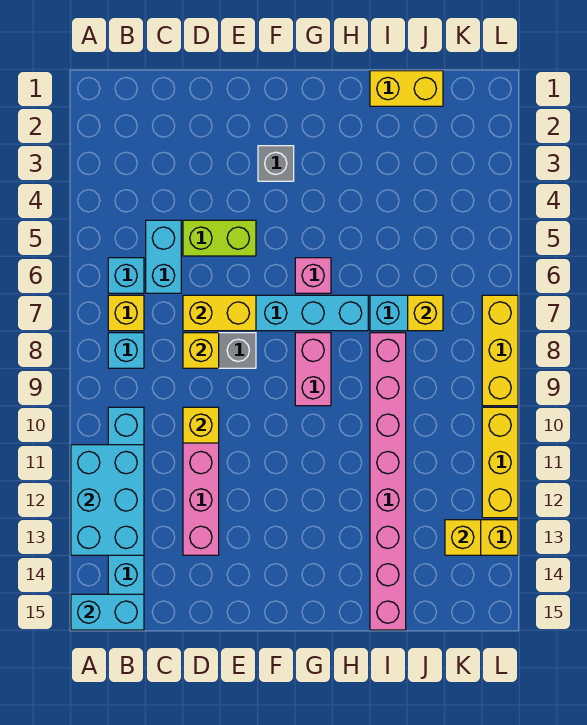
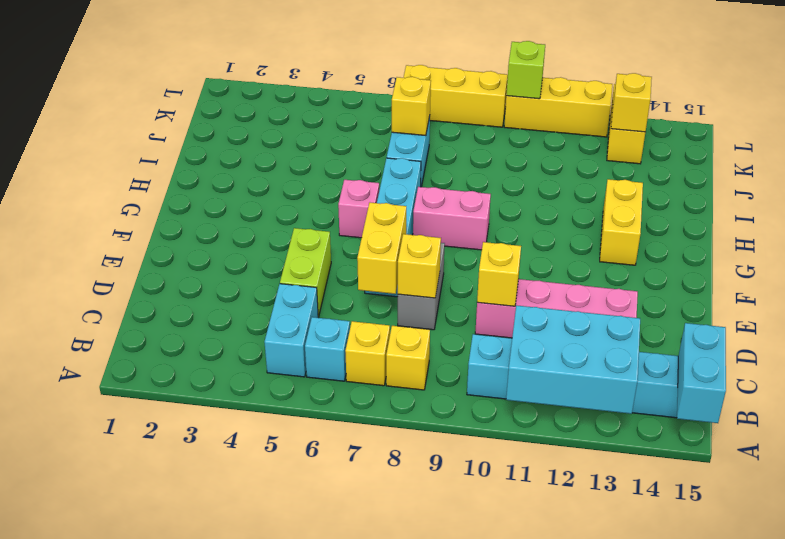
cyan brick B8 level 1 -> yellow brick B8 level 1
cyan brick C5:C6 level 1 -> cyan brick B5:C5 level 1
grey brick F3 level 1 -> none
yellow brick I1:J1 level 1 -> yellow brick G13:H13 level 1
pink brick I8:I15 level 1 -> none
none -> lime brick L10 level 2

